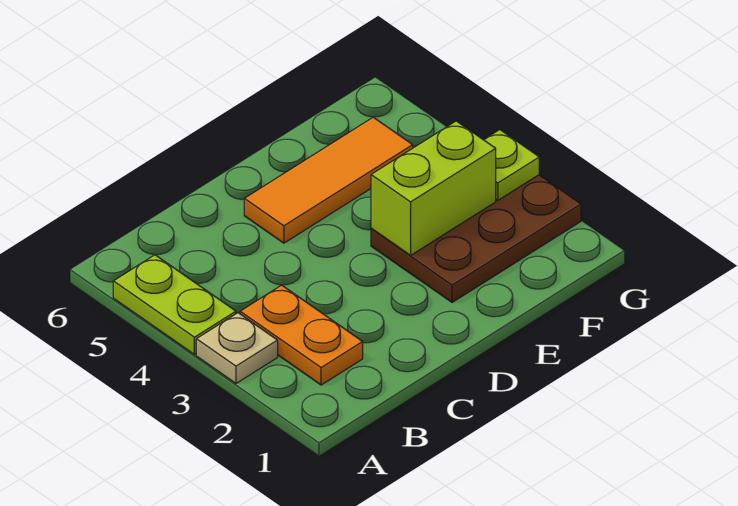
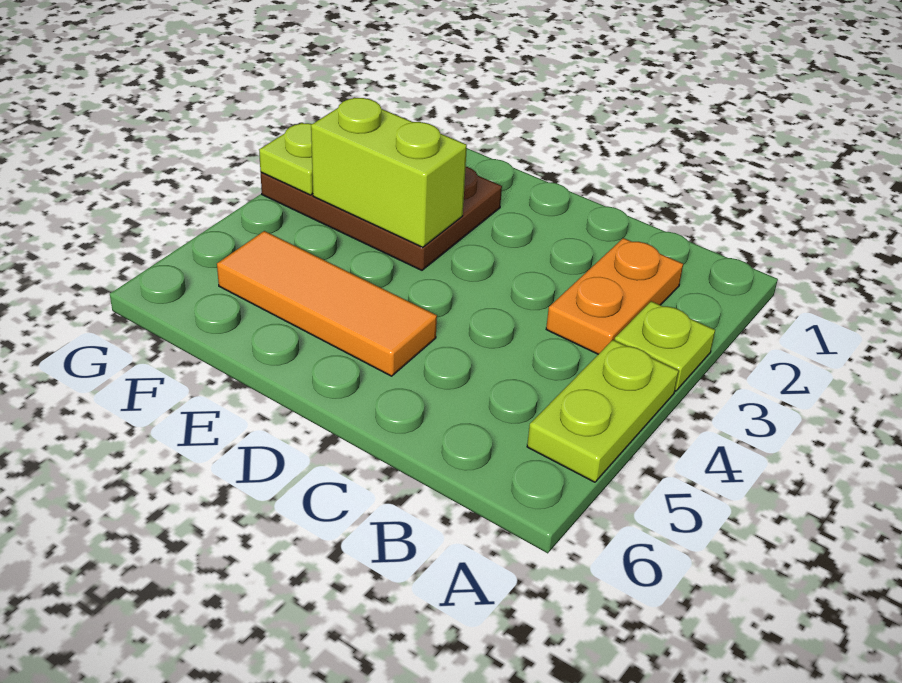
tan plate A3 level 1 -> lime plate A3 level 1

